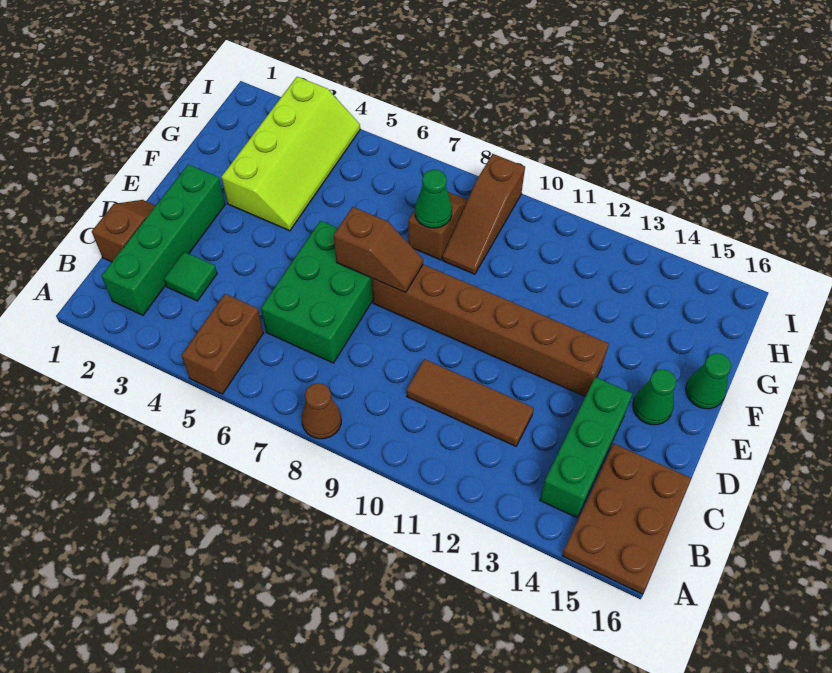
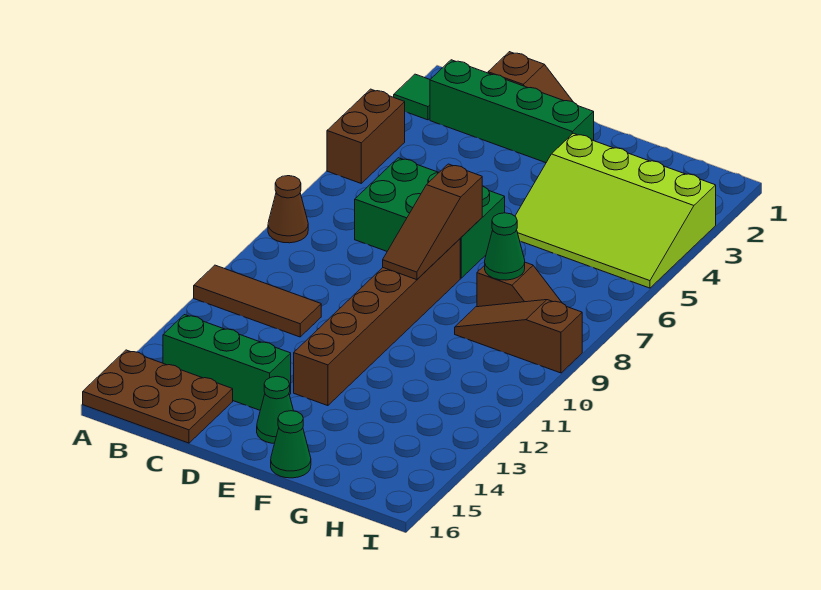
brown brick A5:B5 level 1 -> brown brick A4:A5 level 1
green tile C3 level 1 -> green tile A2 level 1
brown tile C10:C12 level 1 -> brown tile A11:C11 level 1
brown slope E7:E8 level 2 top 7 -> brown slope E7:E9 level 2 top 7
lime slope F3:I4 level 1 top 3 -> lime slope F3:I5 level 1 top 3

